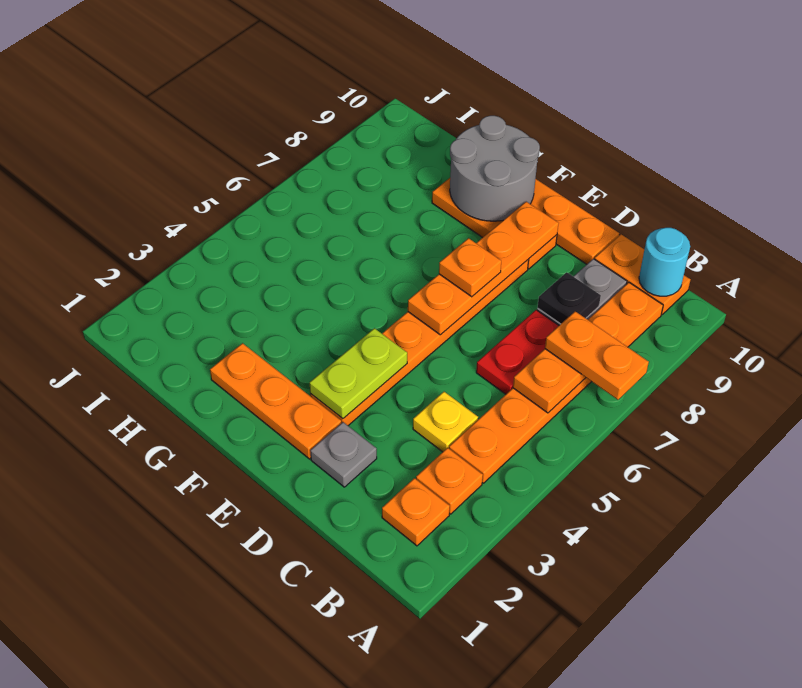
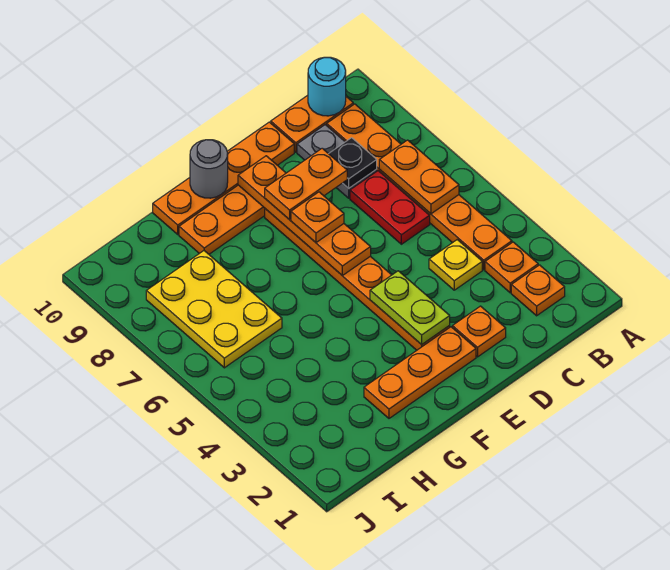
orange plate A7:B7 level 3 -> orange plate D8:E8 level 3
grey plate D2 level 1 -> orange plate D2 level 1
grey round brick F9:G10 level 2 -> grey round brick F10 level 2
none -> yellow plate H6:I8 level 1

